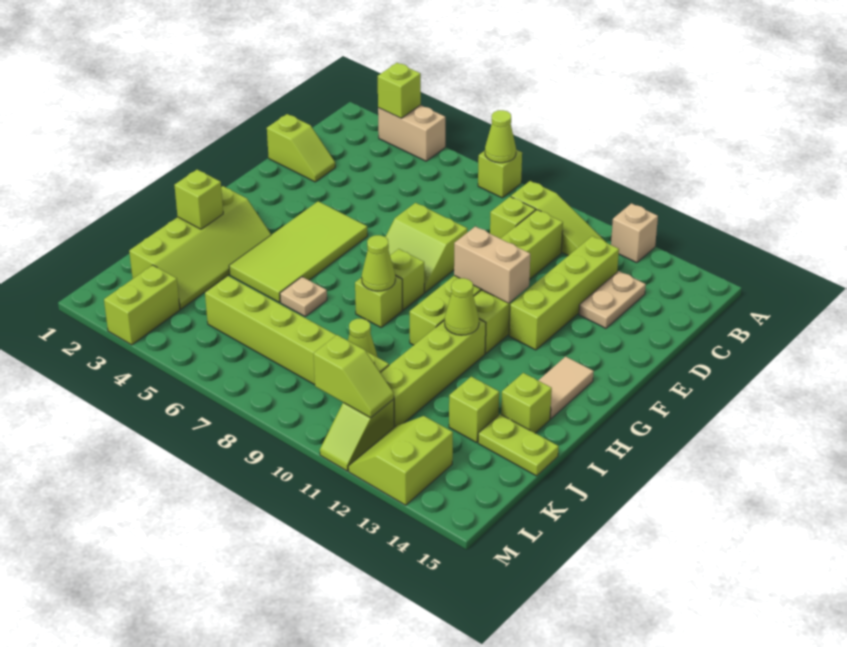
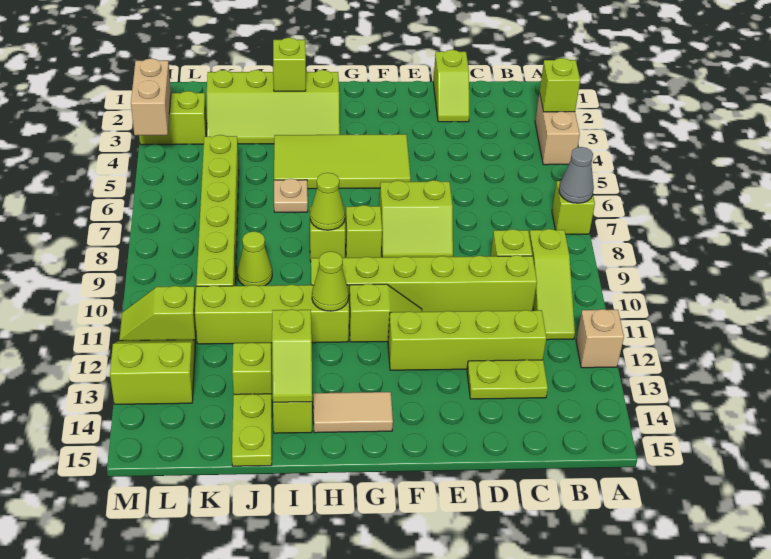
lime cone A7 level 2 -> grey cone A7 level 2
tan plate C13:D13 level 1 -> lime plate C13:D13 level 1
lime slope E7:F8 level 1 top E -> lime slope E7:F8 level 1 top 7
tan brick F10:F11 level 2 -> tan brick M3:M4 level 2
lime slope L10:L11 level 2 top 10 -> lime slope I13:I14 level 2 top 13

